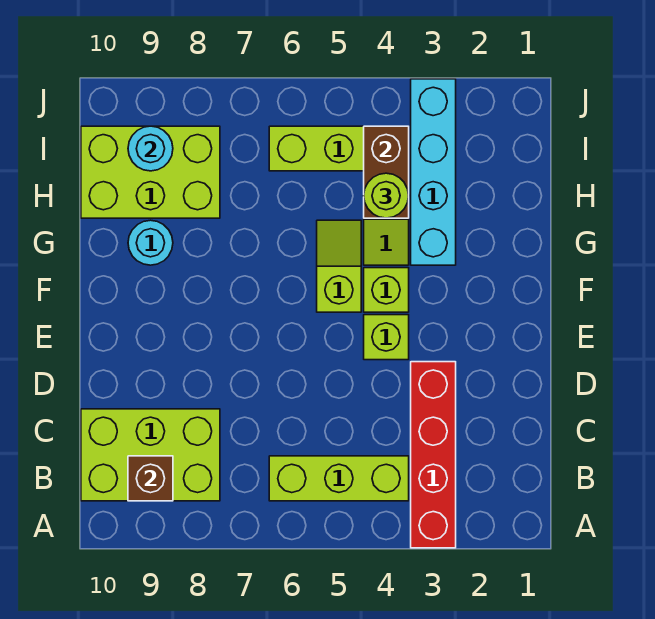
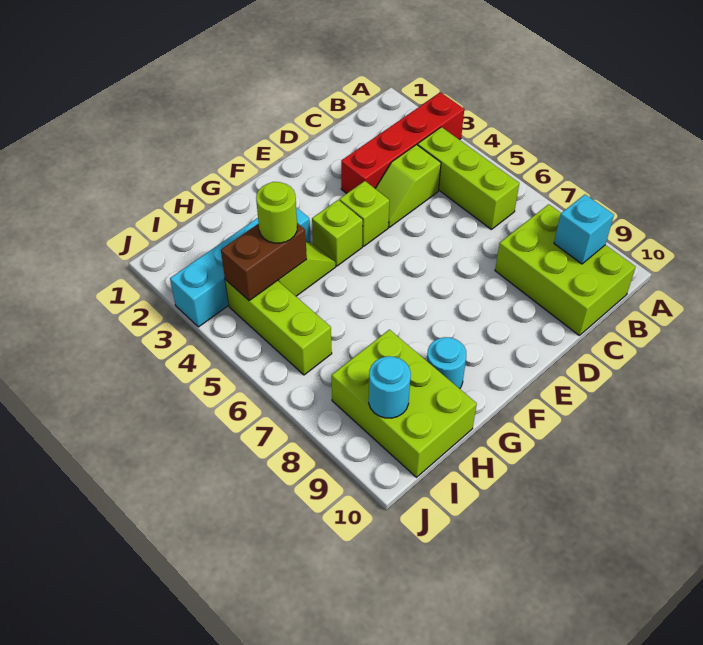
brown brick B9 level 2 -> cyan brick B9 level 2
lime slope F5:G5 level 1 top F -> lime slope C4:D4 level 1 top C

